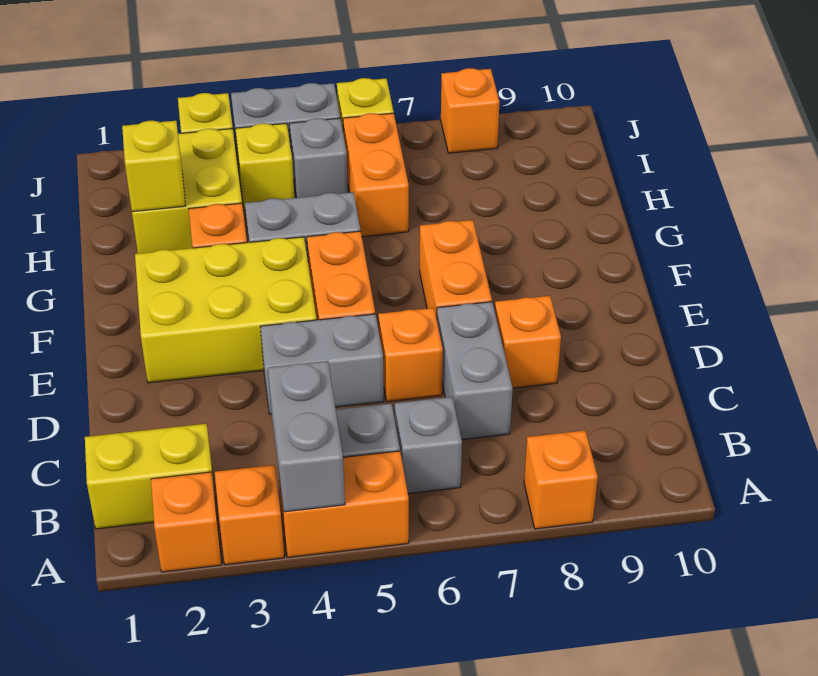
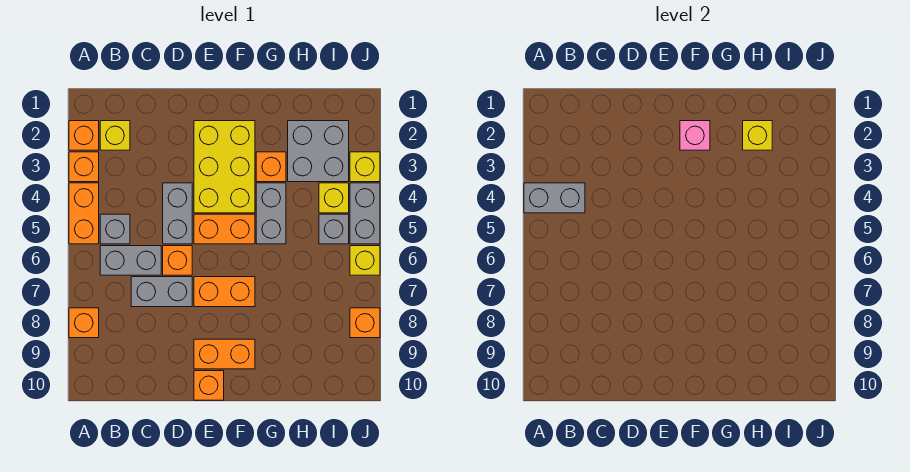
yellow brick B1:B2 level 1 -> yellow brick B2 level 1
grey brick B6 level 1 -> grey brick B6:C6 level 1
orange brick D8 level 1 -> orange brick E10 level 1
none -> pink brick F2 level 2
yellow brick H2:I3 level 1 -> grey brick H2:I3 level 1
orange brick H6:I6 level 1 -> orange brick E9:F9 level 1

